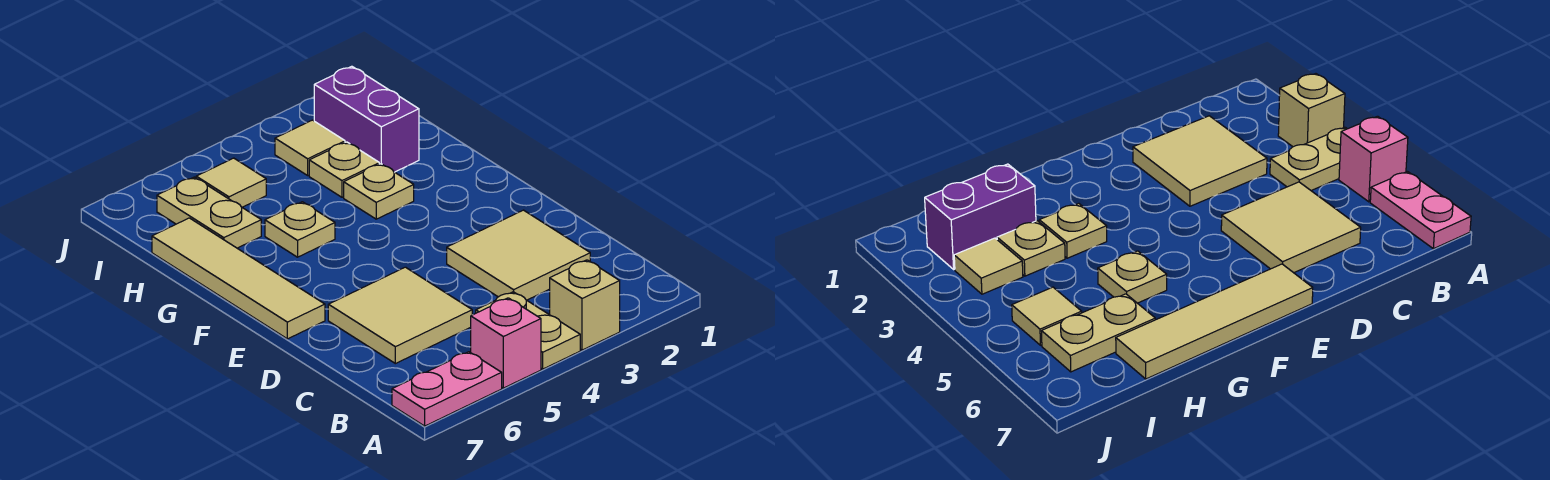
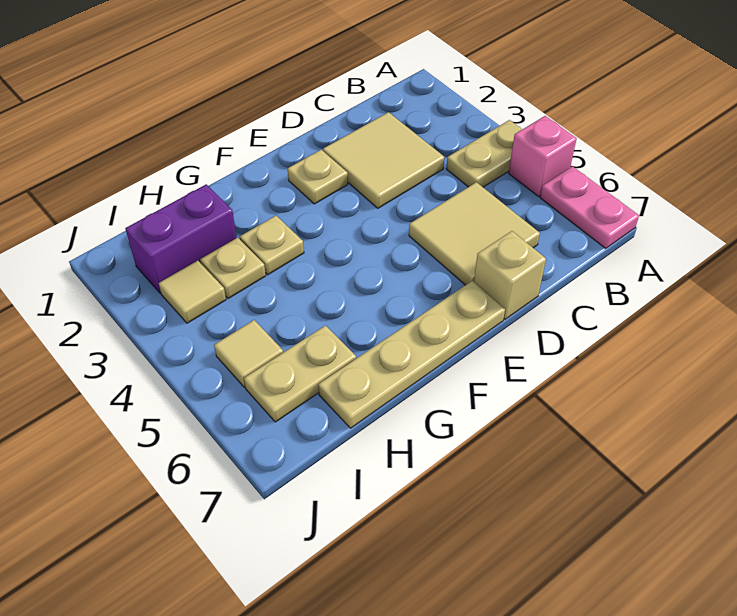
tan brick A3 level 1 -> tan brick D7 level 1
tan tile E7:H7 level 1 -> tan plate E7:H7 level 1
tan plate G5 level 1 -> tan plate E2 level 1

